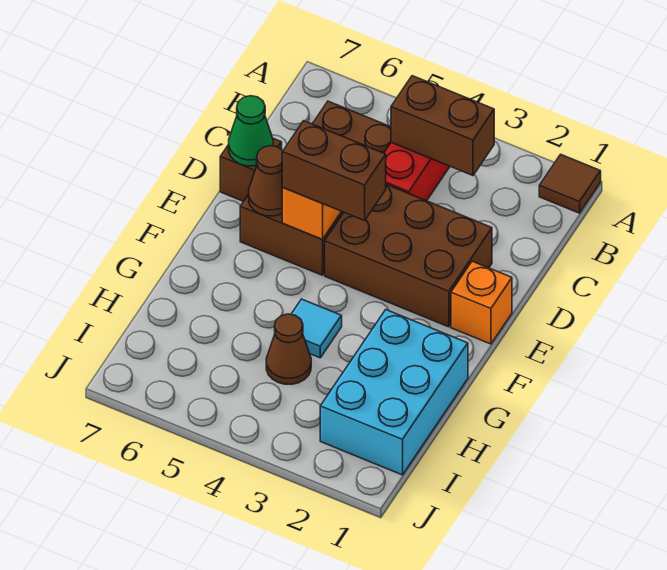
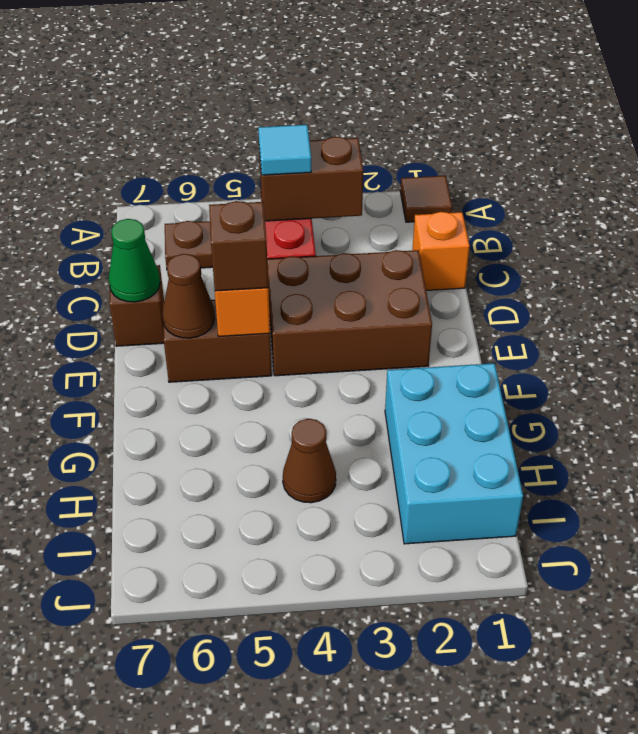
orange brick E1 level 1 -> orange brick C1 level 1
brown brick E4:E5 level 3 -> brown brick E5 level 3
cyan tile G4 level 1 -> cyan tile B4 level 3

